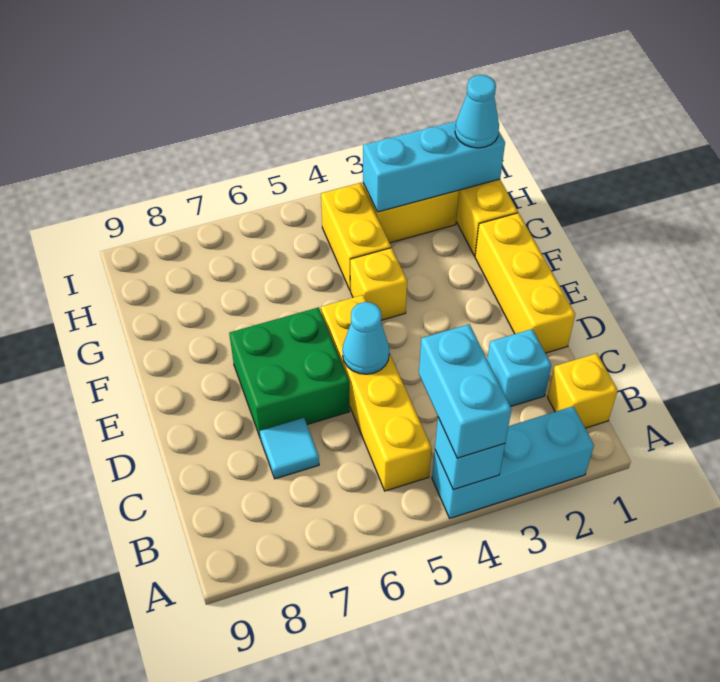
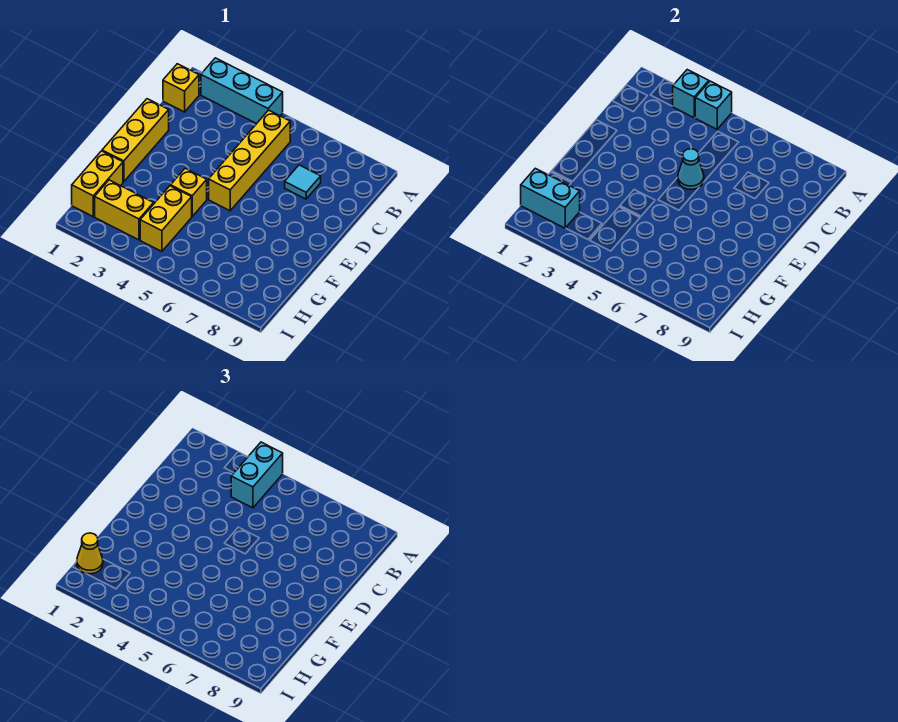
cyan brick C2 level 1 -> cyan brick A3 level 2
green brick D6:E7 level 1 -> none
cyan brick H1:H3 level 2 -> cyan brick H1:H2 level 2
cyan cone H1 level 3 -> yellow cone H1 level 3

